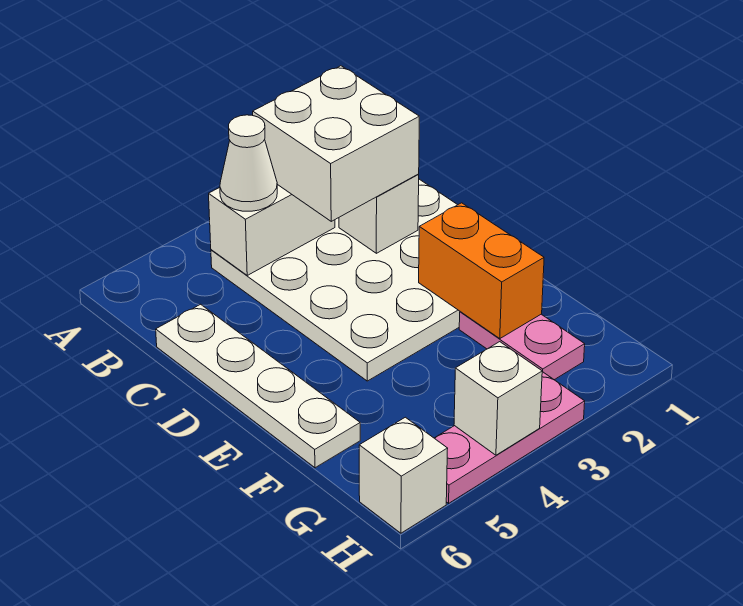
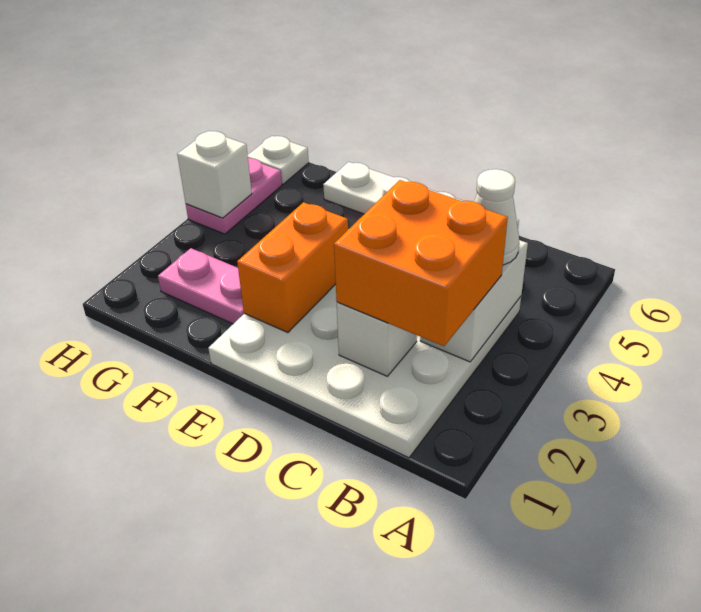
white brick B2:C3 level 3 -> orange brick B2:C3 level 3
orange brick E2:F2 level 2 -> orange brick E2:E3 level 2
pink plate H3:H5 level 1 -> pink plate H4:H5 level 1
white brick H6 level 1 -> white plate H6 level 1

